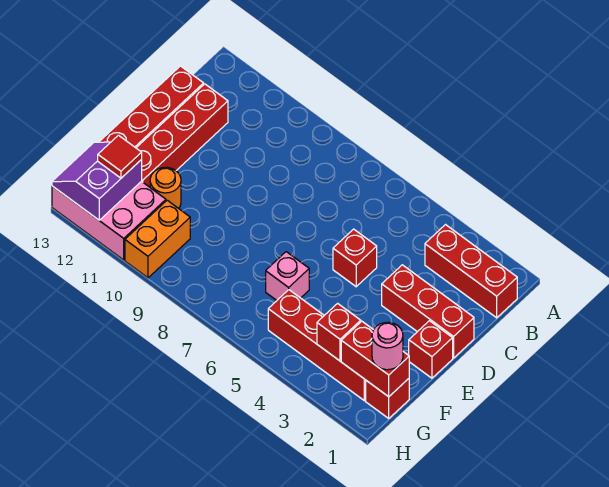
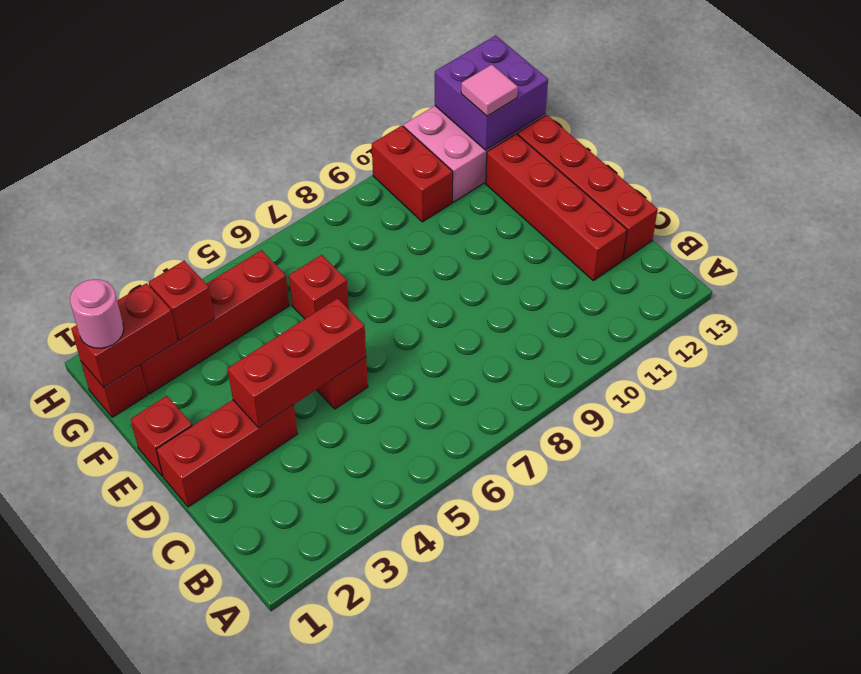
red brick B1:B3 level 1 -> red brick D3:D5 level 2
pink brick F6 level 1 -> red brick F6 level 1
orange round brick F11 level 1 -> none
orange brick G10:H10 level 1 -> red brick G10:H10 level 1
purple slope G12:H13 level 2 top 12 -> purple brick G12:H13 level 2
red tile G12 level 3 -> pink tile G12 level 3

